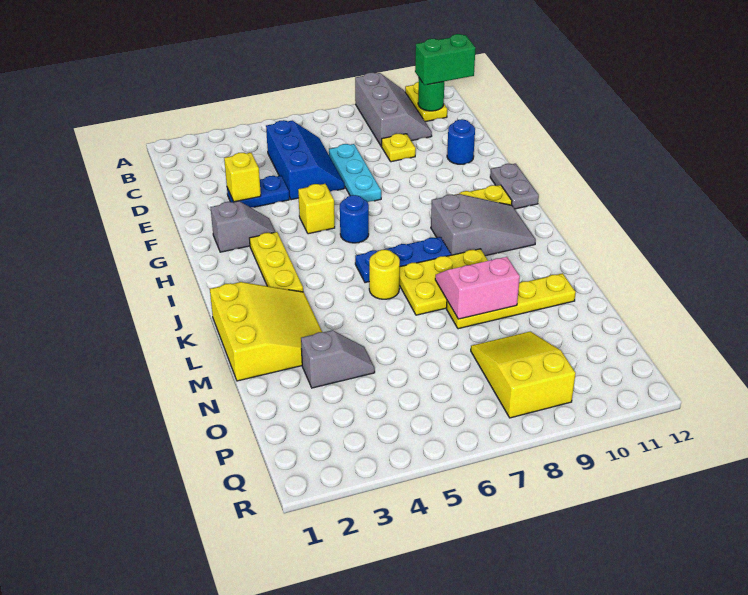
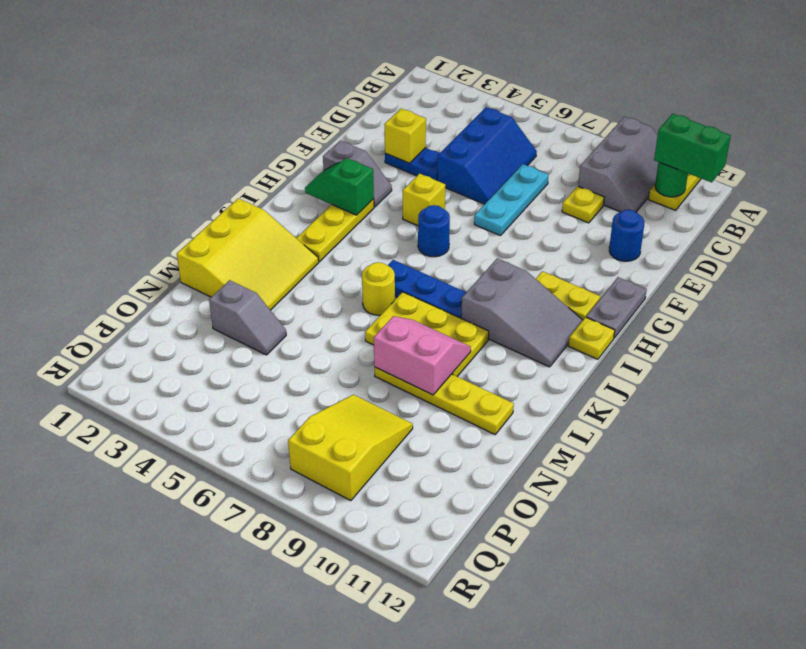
none -> green slope H2:H3 level 2 top 3
none -> yellow plate I12 level 1

